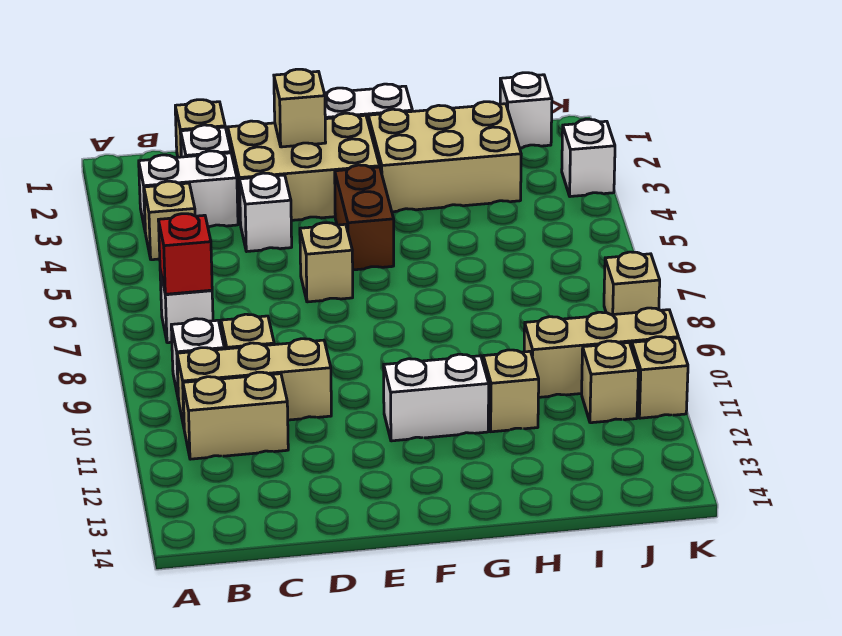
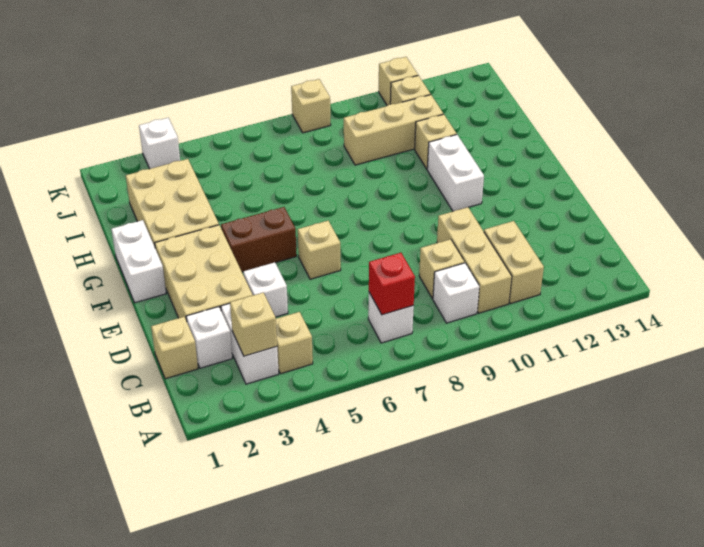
tan brick E2 level 2 -> tan brick B3 level 2
tan brick I10:K10 level 1 -> tan brick I9:I11 level 1
white brick J1 level 1 -> none

